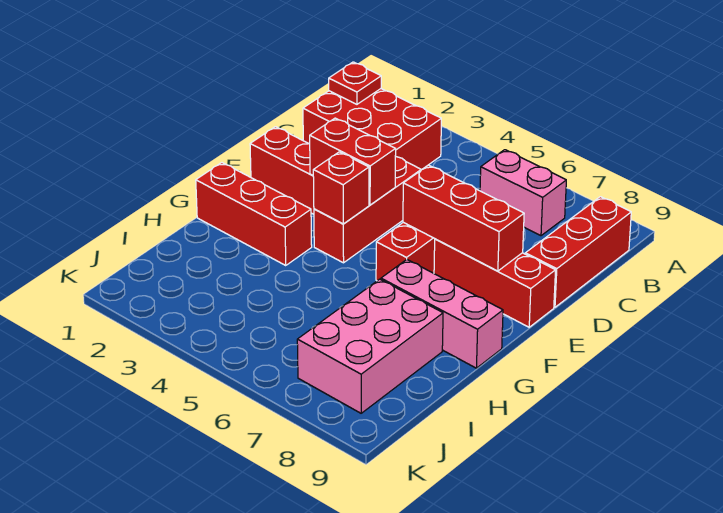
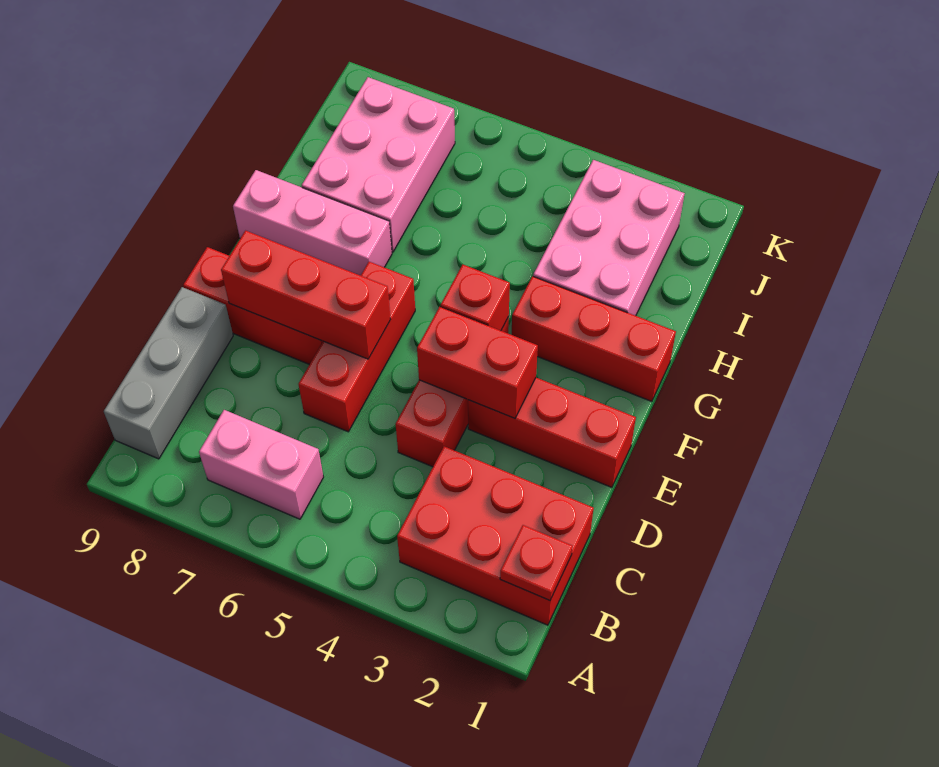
red brick B9:D9 level 1 -> grey brick B9:D9 level 1
none -> pink brick H2:J3 level 1

